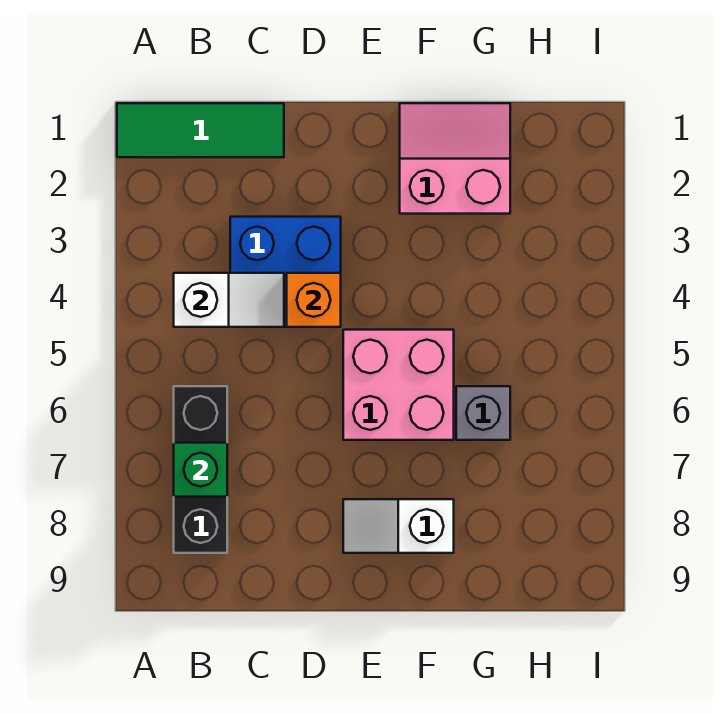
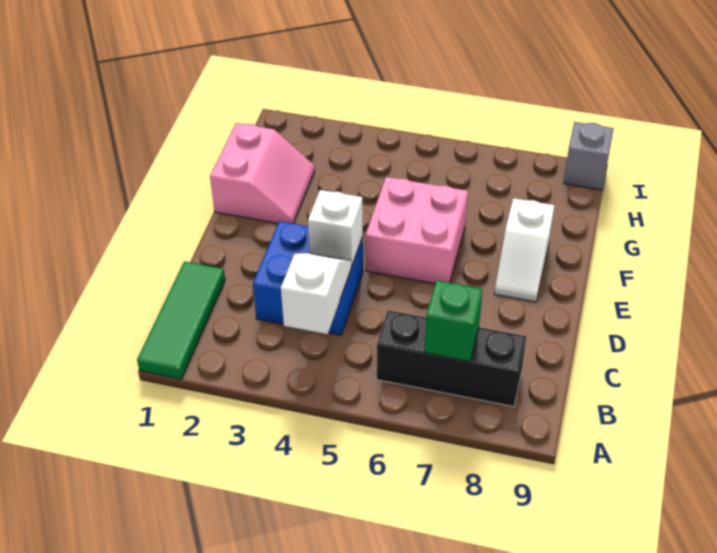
orange brick D4 level 2 -> white brick D4 level 2
pink slope F1:G2 level 1 top 2 -> pink slope F1:G2 level 1 top 1
grey brick G6 level 1 -> grey brick I9 level 1

